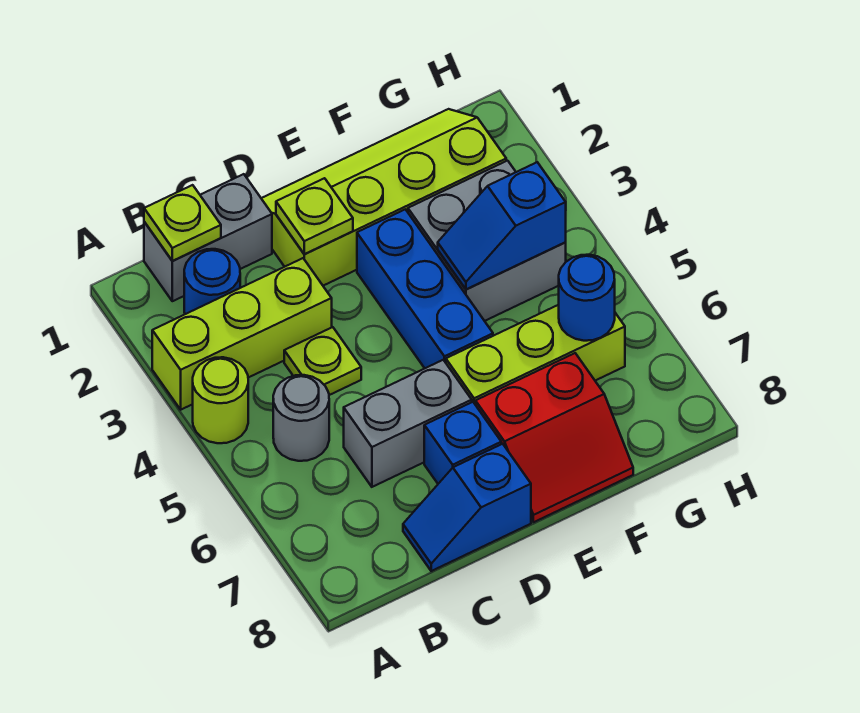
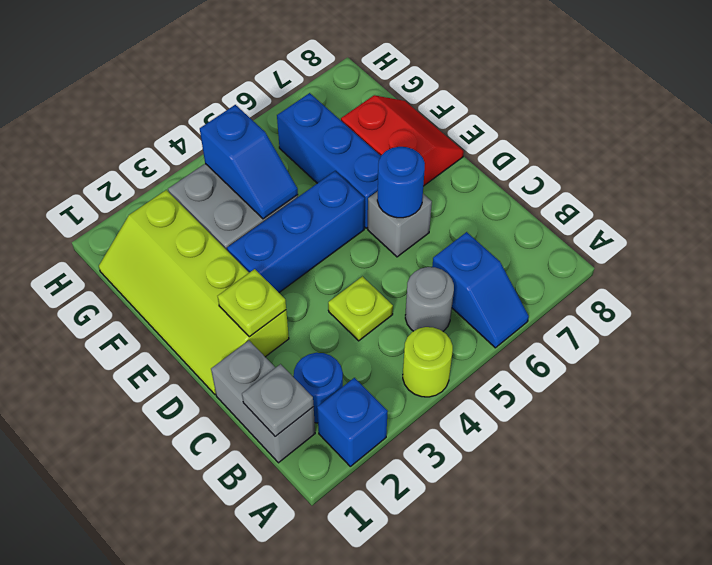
lime brick A3:C3 level 1 -> none
lime plate B1 level 2 -> grey plate B1 level 2
grey brick C6:D6 level 1 -> grey brick D6 level 1
blue slope C8:D8 level 1 top D -> blue slope A6:B6 level 1 top B
blue brick D7 level 1 -> blue brick A2 level 1
lime brick E6:G6 level 1 -> blue brick E6:G6 level 1
blue round brick G6 level 2 -> blue round brick D6 level 2

